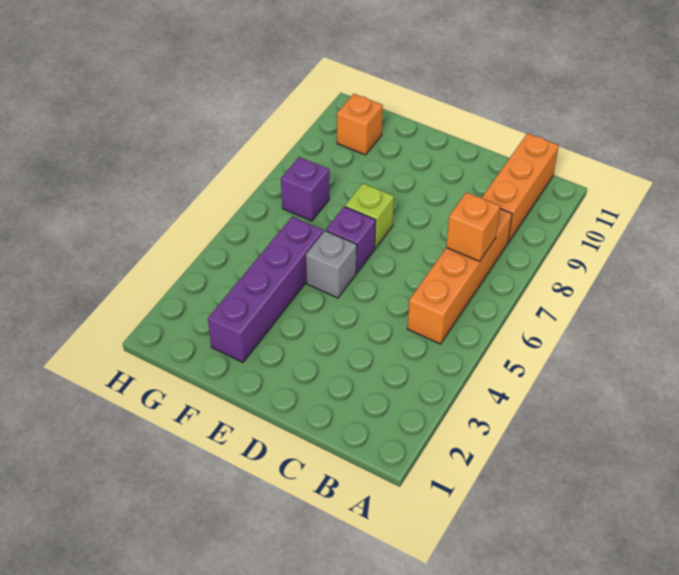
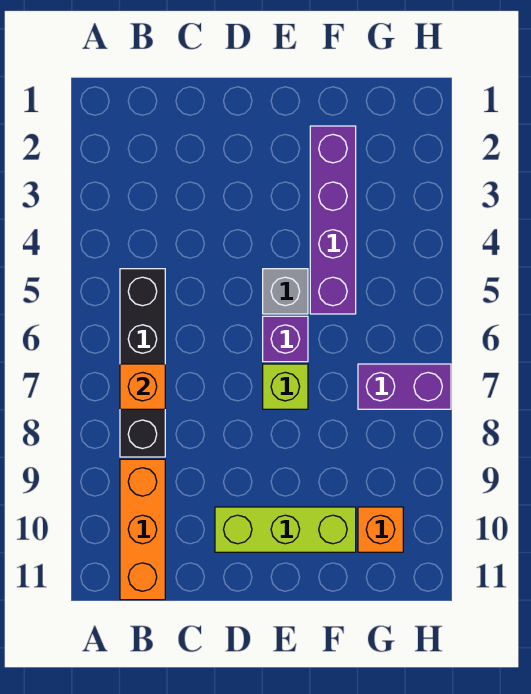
orange brick B5:B8 level 1 -> black brick B5:B8 level 1
none -> lime brick D10:F10 level 1
purple brick G7 level 1 -> purple brick G7:H7 level 1

